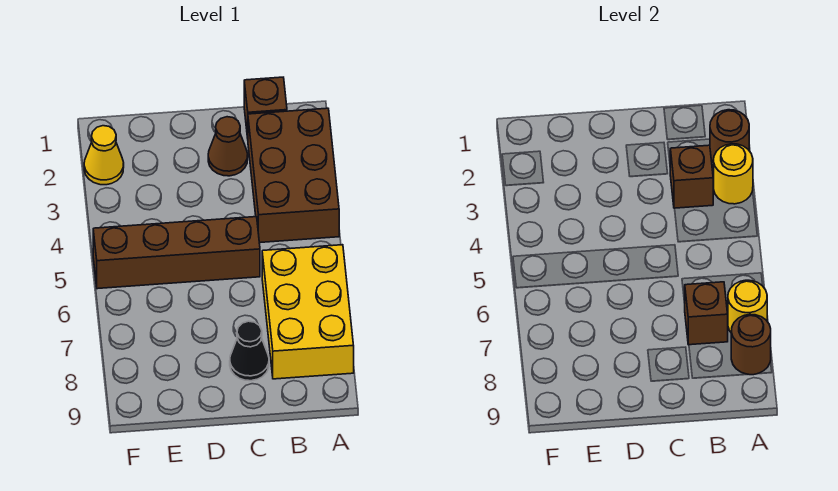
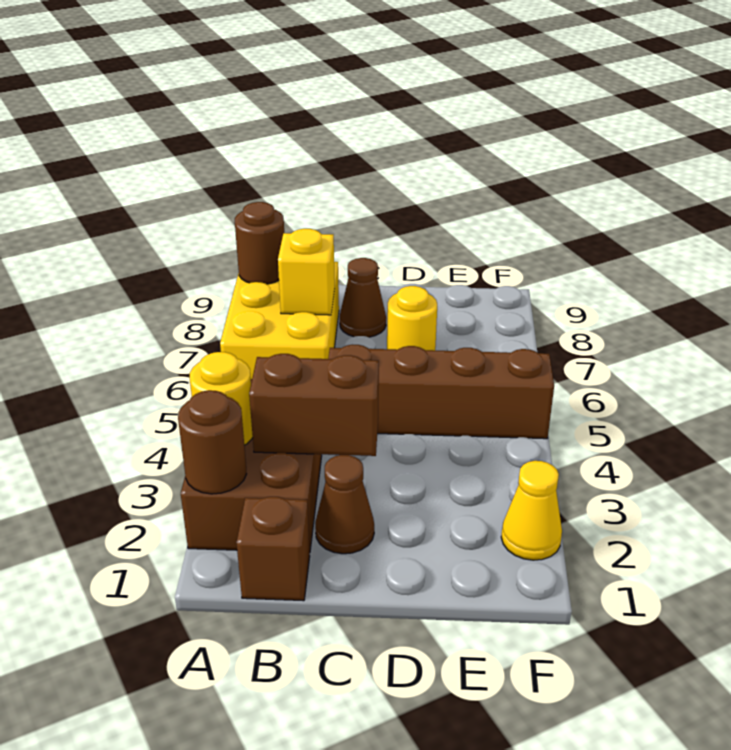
yellow round brick A7 level 2 -> yellow round brick D7 level 1
brown brick B3 level 2 -> brown brick B3:C3 level 2
brown brick B7 level 2 -> yellow brick B7 level 2
black cone C8 level 1 -> brown cone C8 level 1

